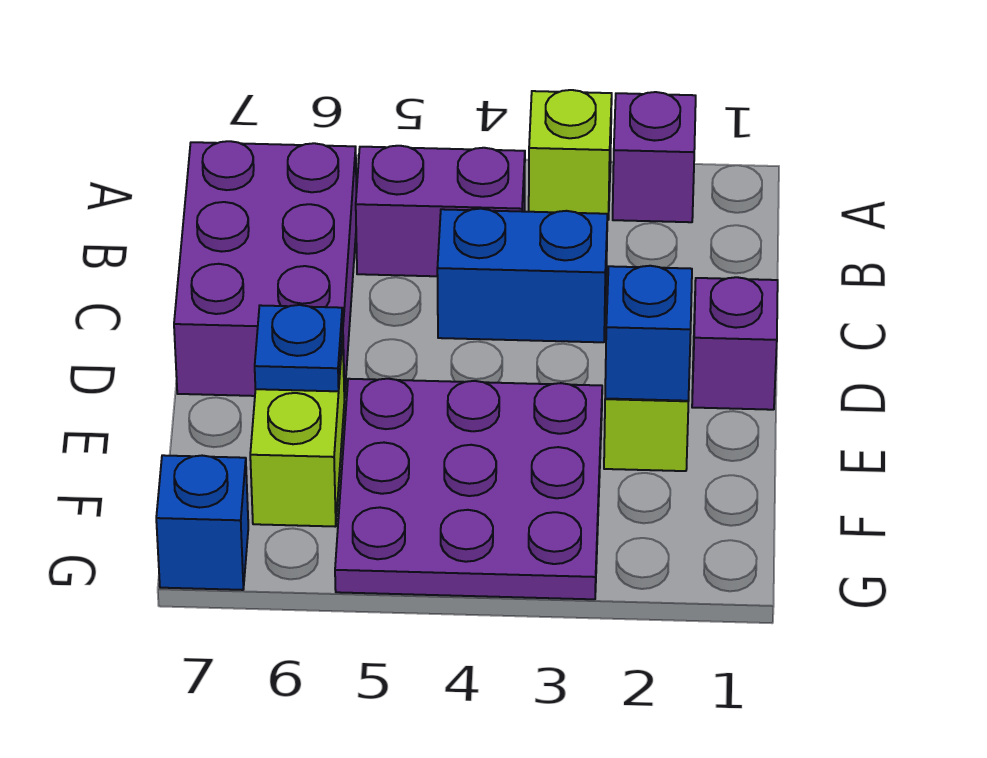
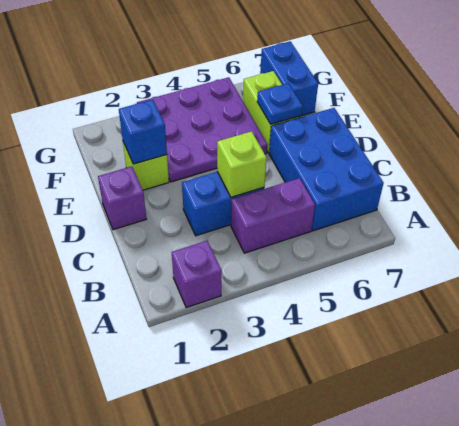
lime brick A3 level 1 -> lime brick C4 level 2
purple brick B6:D7 level 1 -> blue brick B6:D7 level 1
blue brick G7 level 1 -> blue brick F7:G7 level 1

